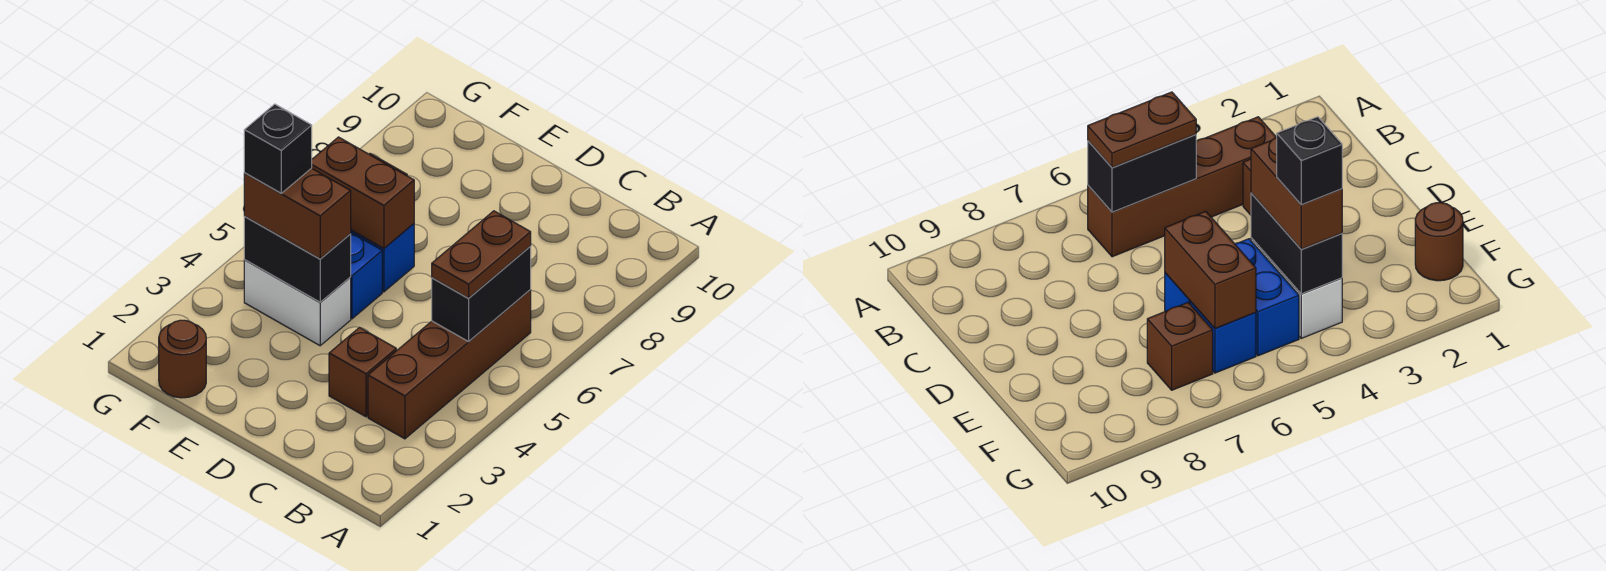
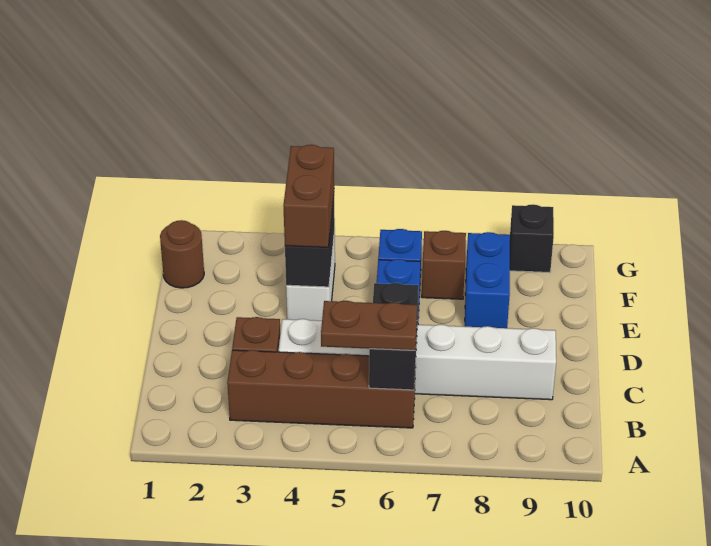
black brick B5:B6 level 2 -> black brick B6:C6 level 2
none -> white brick C4:C9 level 1
blue brick E5:F5 level 1 -> blue brick E8:F8 level 1
brown brick E6:F6 level 2 -> none
black brick F4 level 4 -> black brick G9 level 1

